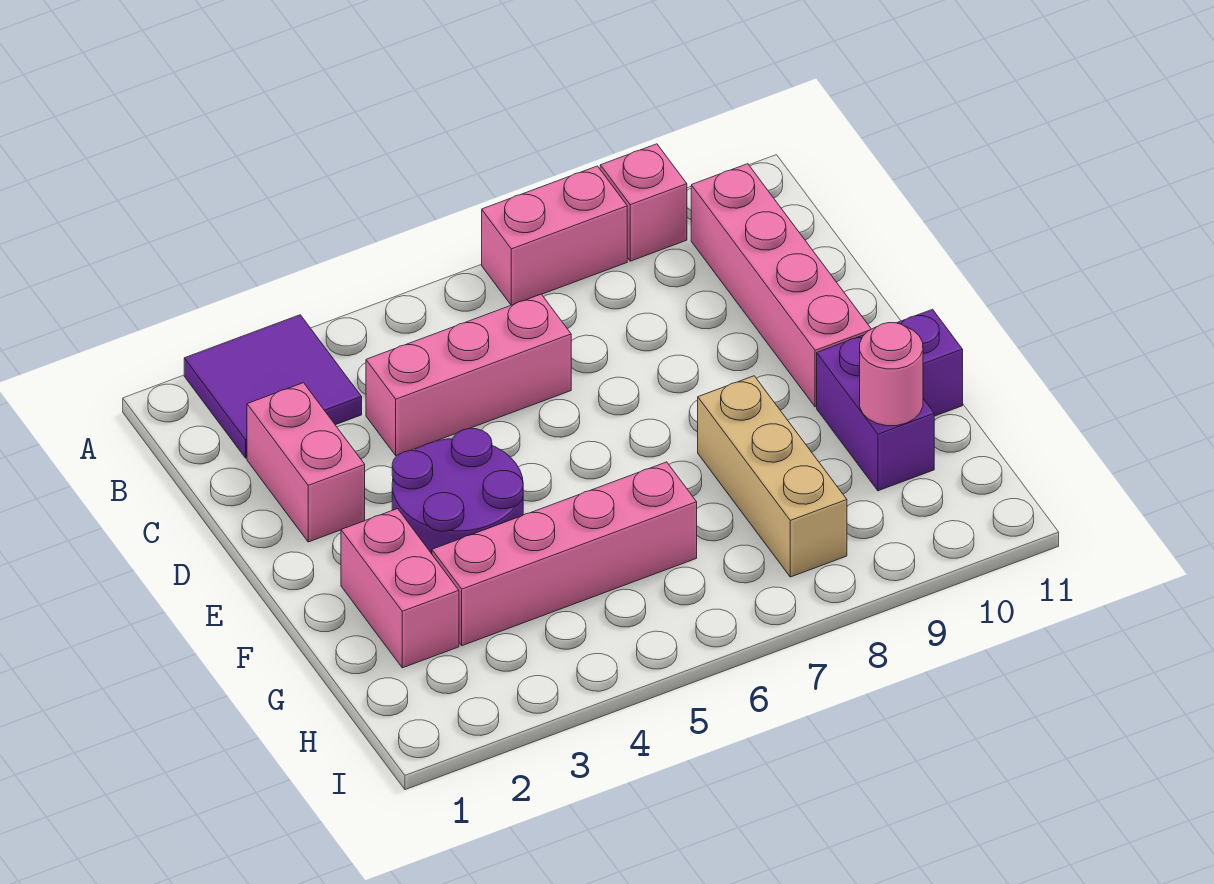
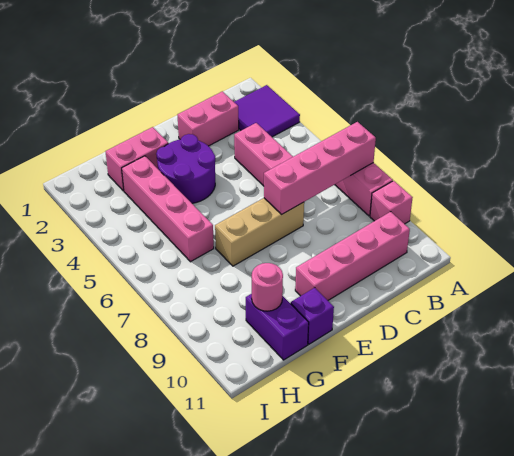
none -> pink brick A7:D7 level 2
tan brick F8:H8 level 1 -> tan brick D7:F7 level 1
purple brick F10:G10 level 1 -> purple brick G10:G11 level 1

